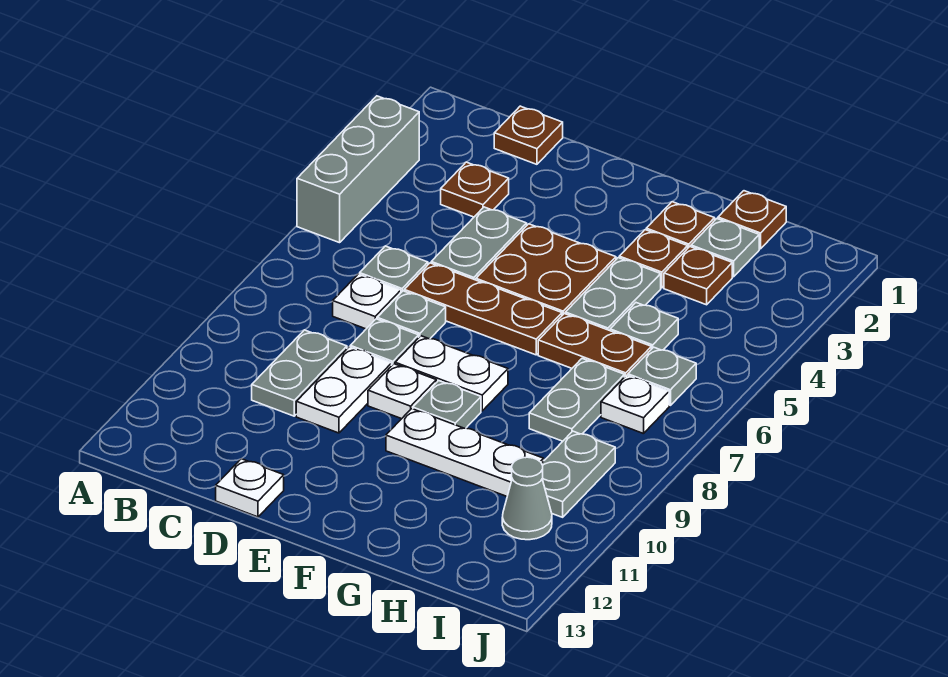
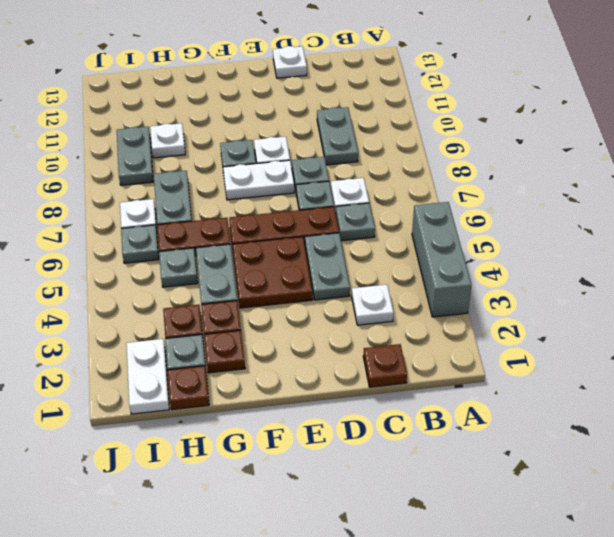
brown plate C3 level 1 -> white plate C3 level 1
white plate D9:D10 level 1 -> white plate I1:I2 level 1
white plate F10:H10 level 1 -> white plate H10 level 1
grey cone I11 level 1 -> none

